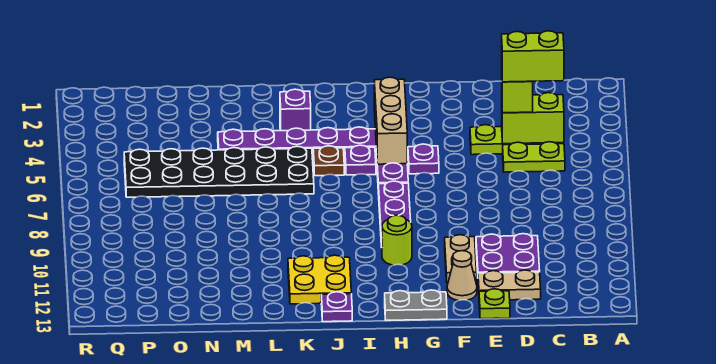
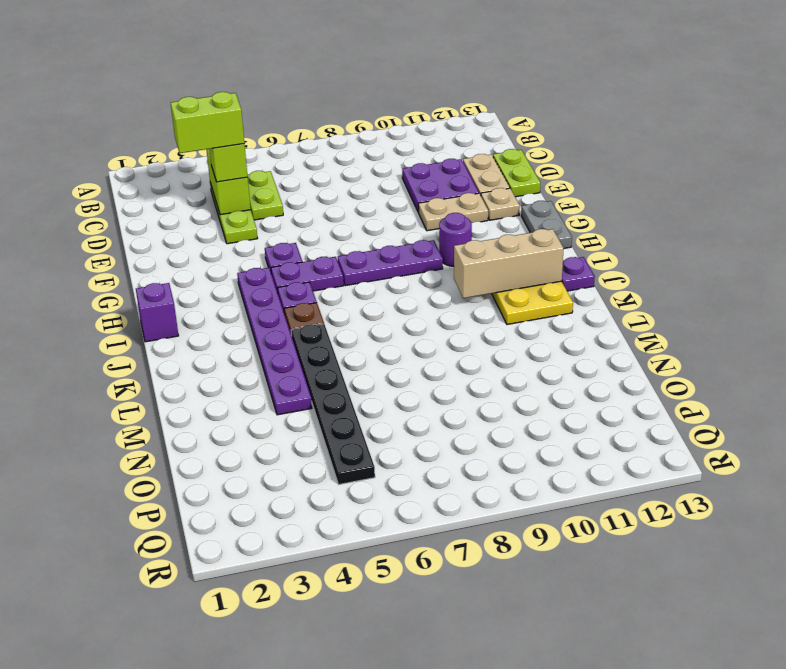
lime brick C4:D4 level 4 -> lime brick D3:D4 level 4
lime plate E13 level 1 -> lime plate D13:E13 level 1
tan cone F12 level 1 -> tan plate F12 level 1
tan brick H3:H5 level 2 -> tan brick J10:J12 level 2
lime round brick H10 level 1 -> purple round brick H10 level 1
purple brick K3 level 1 -> purple brick I1 level 1
black plate K5:P6 level 1 -> black plate K5:P5 level 1

